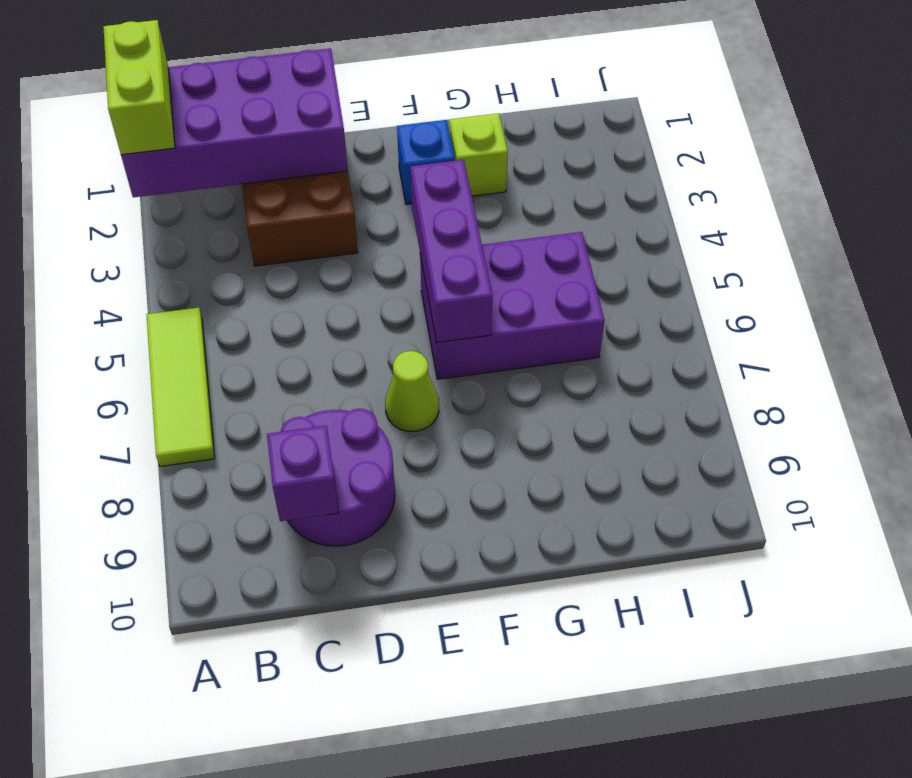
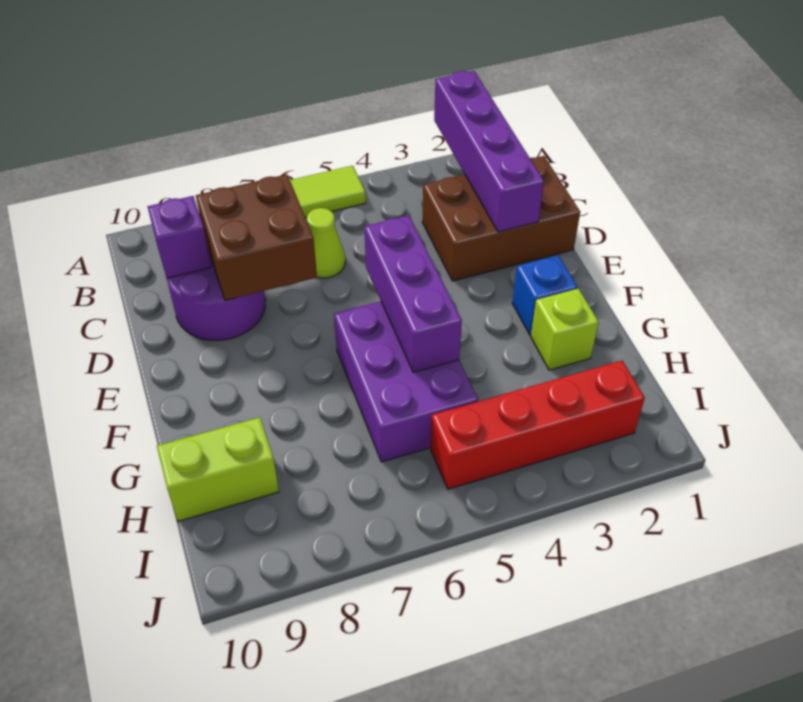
purple brick A1:D2 level 2 -> purple brick A2:D2 level 2
lime brick A1:A2 level 3 -> lime brick H9:H10 level 1
none -> brown brick C7:D8 level 2
lime cone E7 level 1 -> lime cone C6 level 1
purple brick F4:F6 level 2 -> purple brick E5:G5 level 2
none -> red brick I2:I5 level 1

